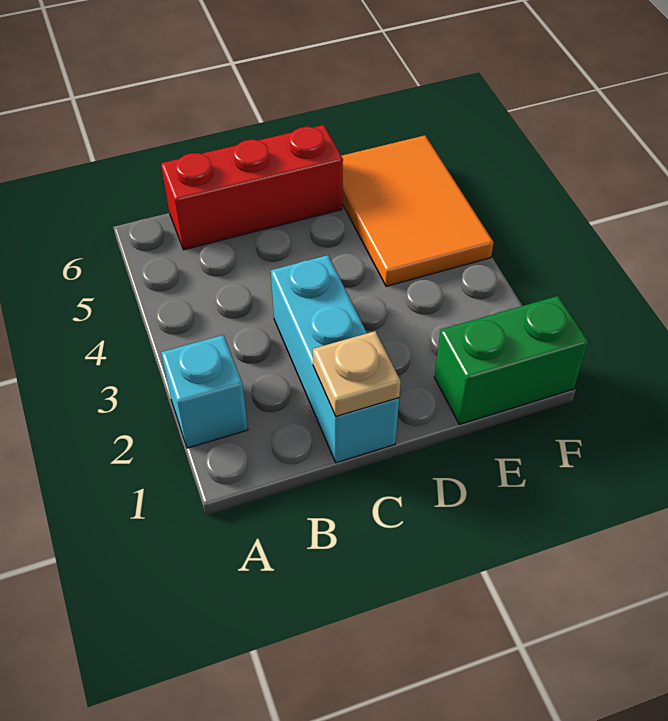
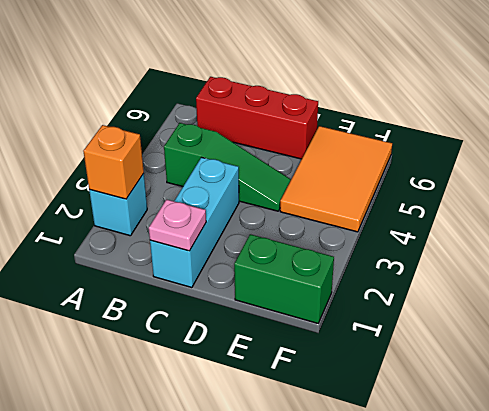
none -> orange brick A2 level 2
none -> green slope B4:D4 level 1 top B
tan plate C1 level 2 -> pink plate C1 level 2

